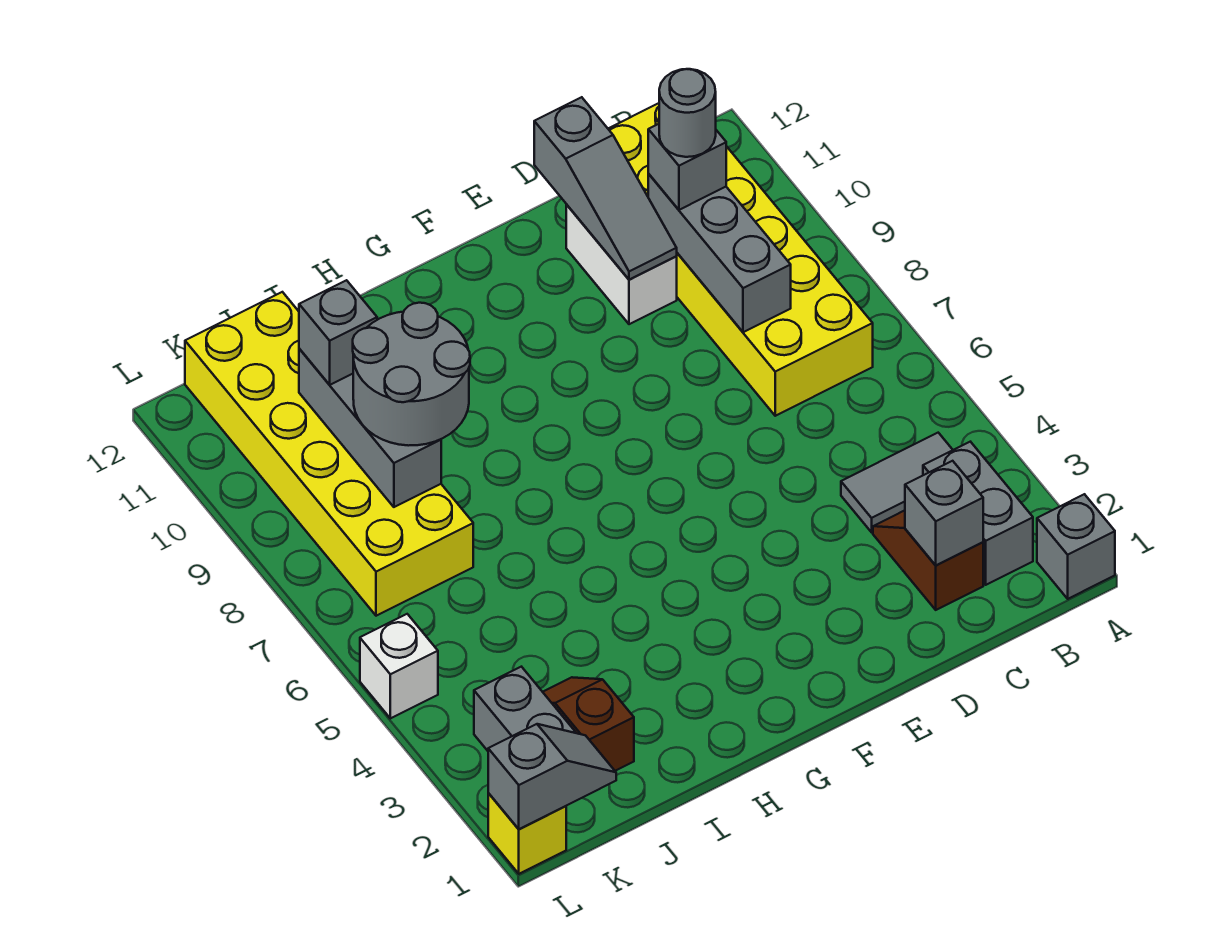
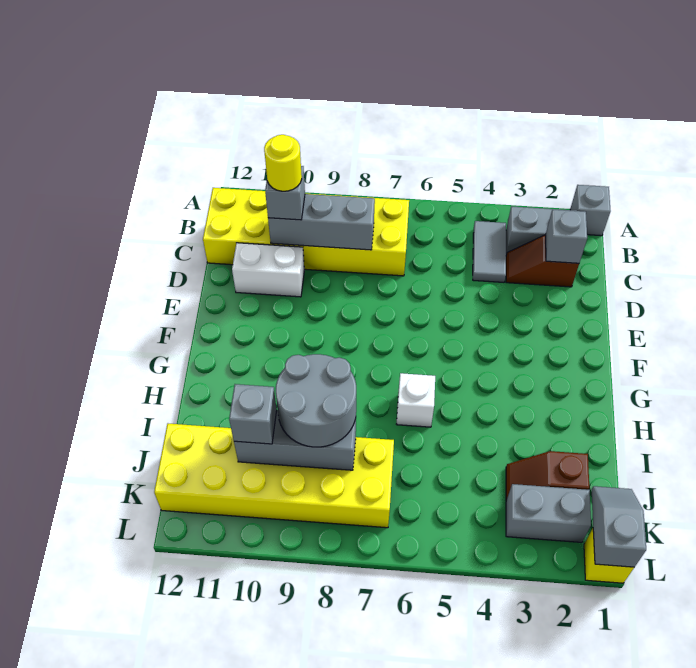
grey round brick C10 level 4 -> yellow round brick C10 level 4
grey slope D10:D12 level 2 top 12 -> none
white brick L5 level 1 -> white brick H6 level 1

